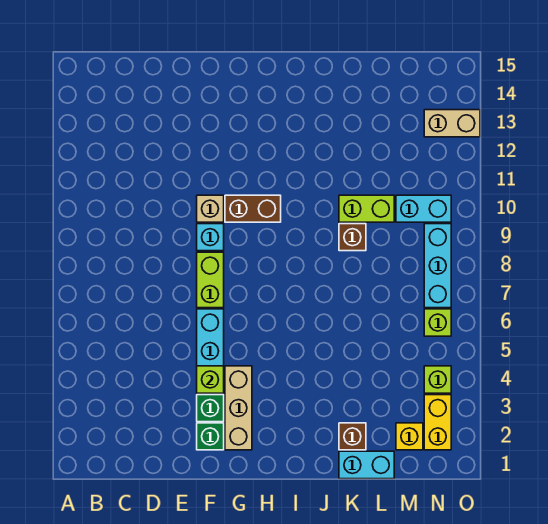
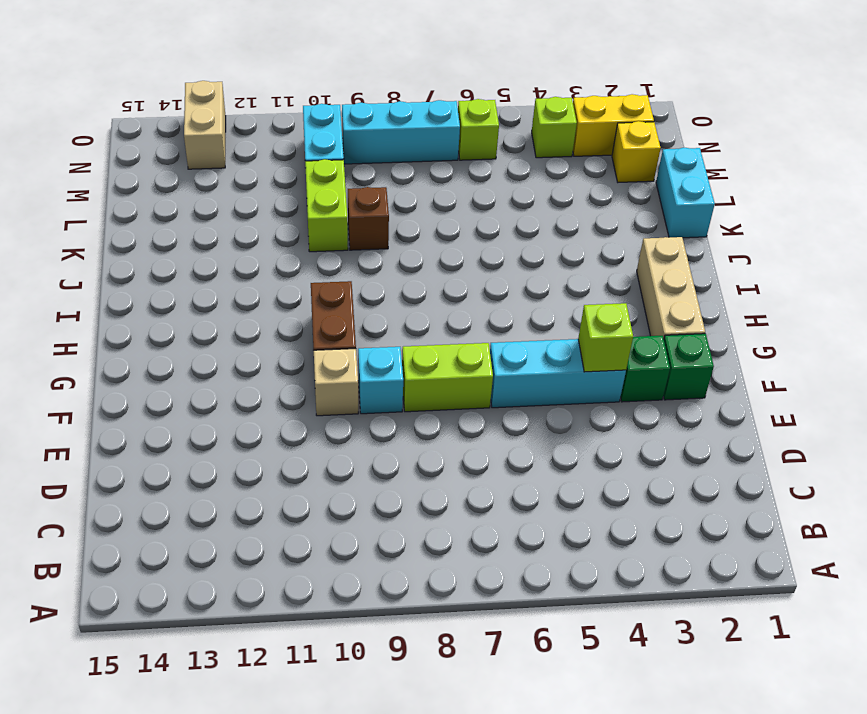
tan brick G2:G4 level 1 -> tan brick G2:I2 level 1
brown brick K2 level 1 -> none

